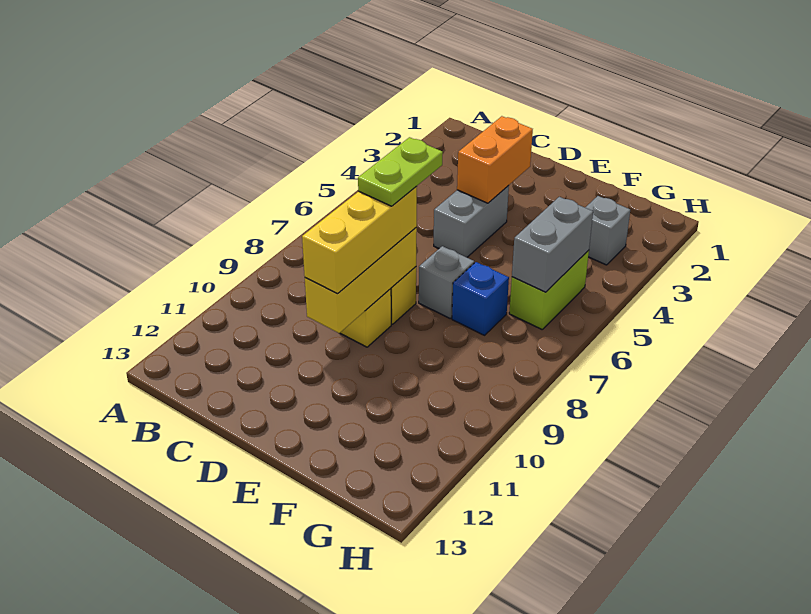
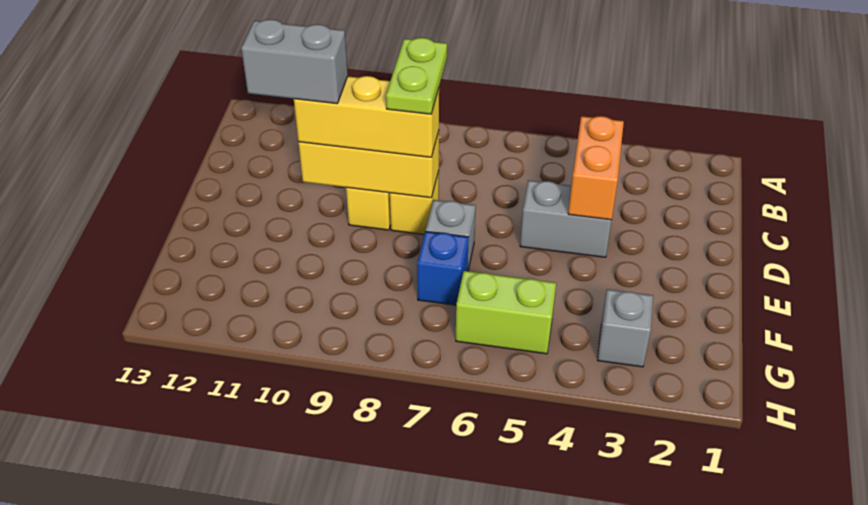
orange brick D3:D4 level 2 -> orange brick C4:D4 level 2
lime plate D7:D8 level 4 -> lime plate C8:D8 level 4
grey brick G5:G6 level 2 -> grey brick D10:D11 level 4

